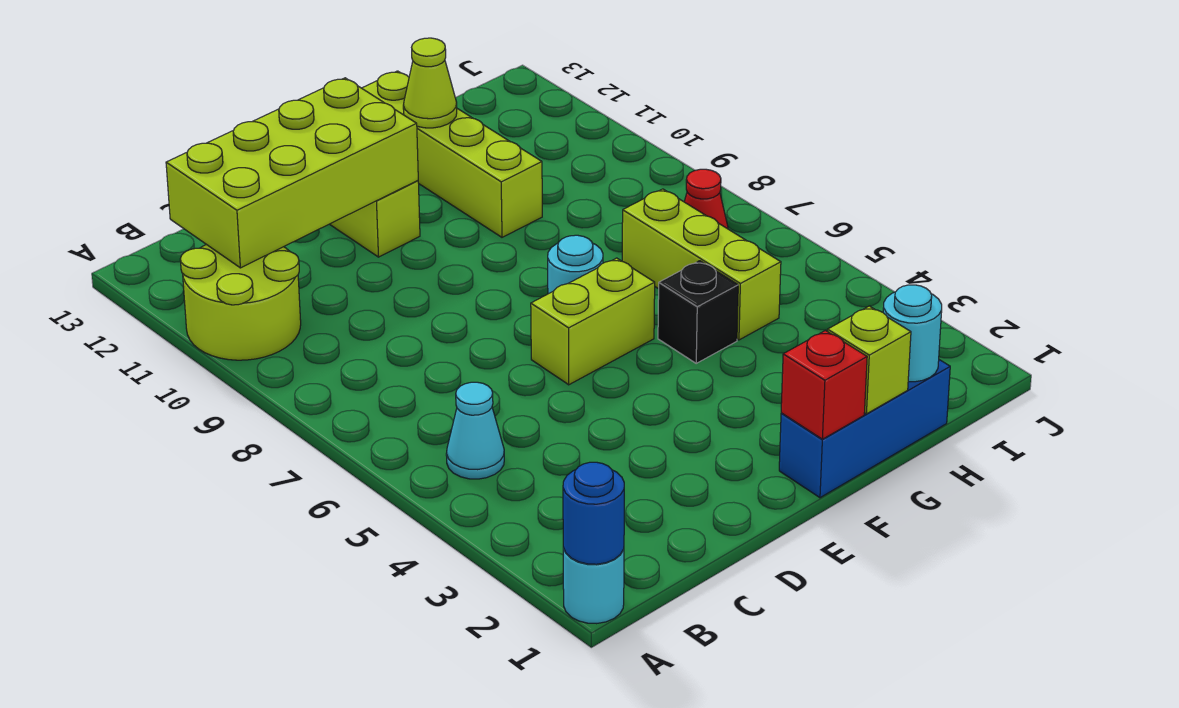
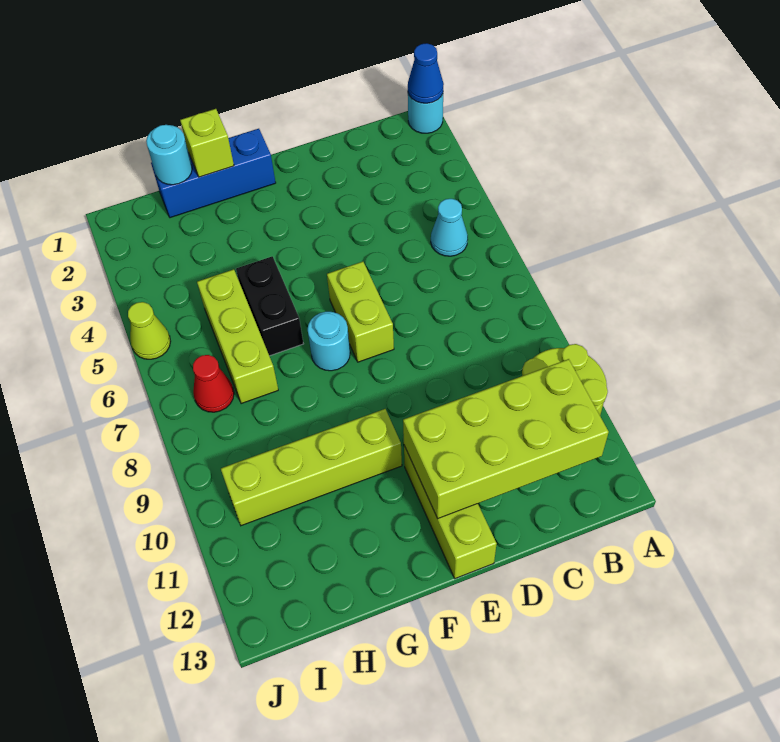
blue round brick A1 level 2 -> blue cone A1 level 2
lime brick E6:F6 level 1 -> lime brick E6:E7 level 1
red brick F1 level 2 -> none
black brick G5 level 1 -> black brick G5:G6 level 1
lime brick G10:G13 level 1 -> lime brick F10:I10 level 1
lime cone G12 level 2 -> lime cone J5 level 1

